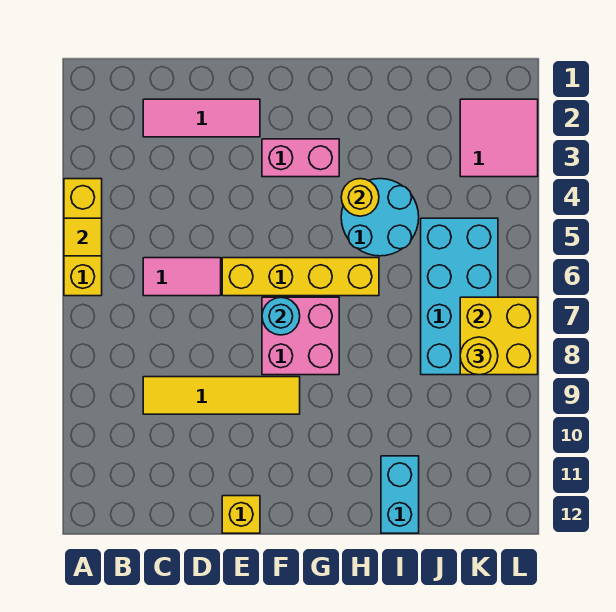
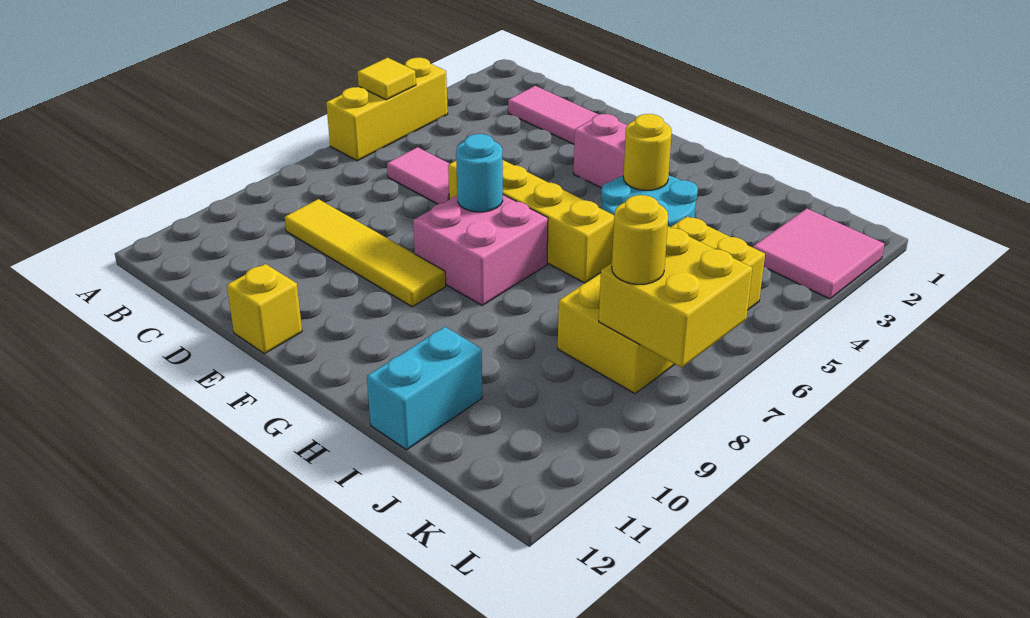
cyan brick J5:K8 level 1 -> yellow brick J5:K8 level 1

